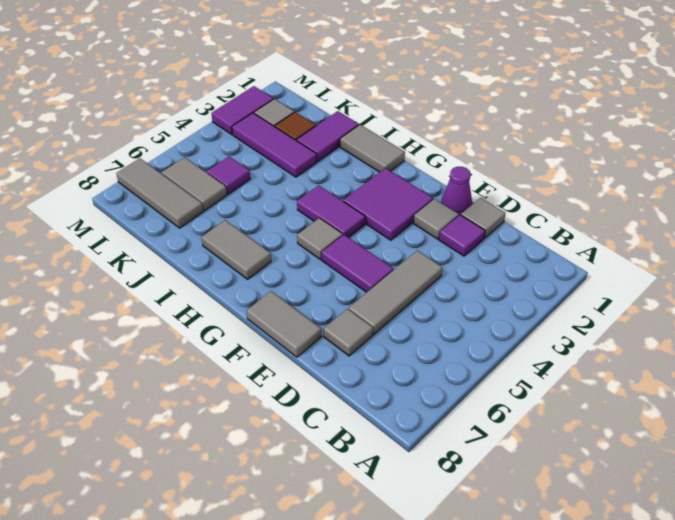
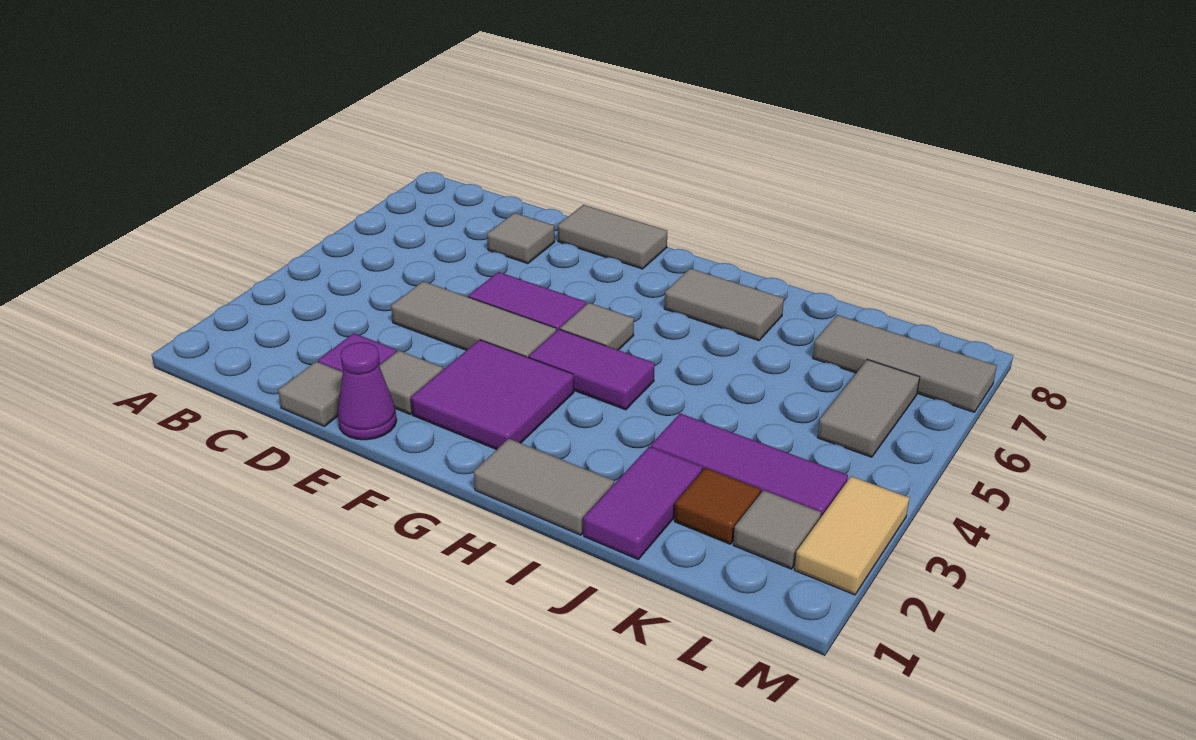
grey tile D4:D6 level 1 -> grey tile D4:F4 level 1
purple tile K5 level 1 -> none
grey tile K6:L6 level 1 -> grey tile L5:L6 level 1
purple tile M2:M3 level 1 -> tan tile M2:M3 level 1

